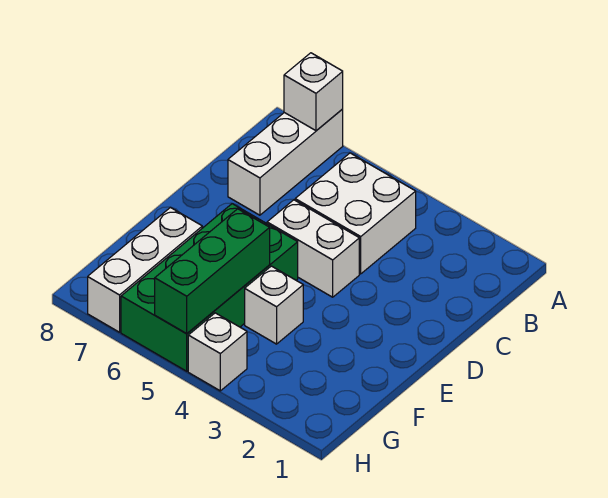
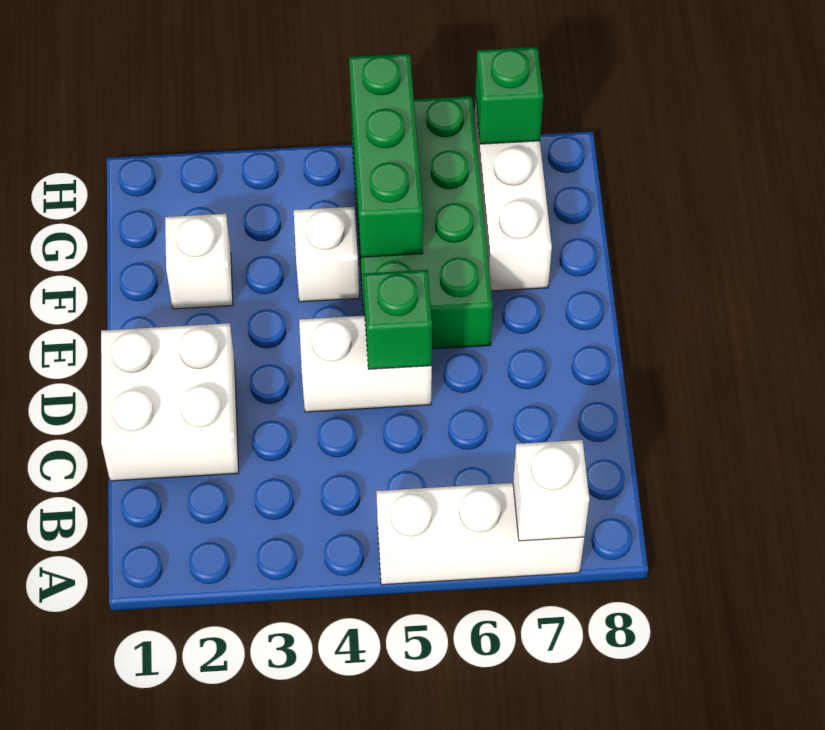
white brick A7:C7 level 1 -> white brick A5:A7 level 1
white brick B4:C5 level 1 -> white brick C1:D2 level 1
none -> green brick D5 level 2
white brick H4 level 1 -> white brick F2 level 1
none -> green brick H7 level 2

